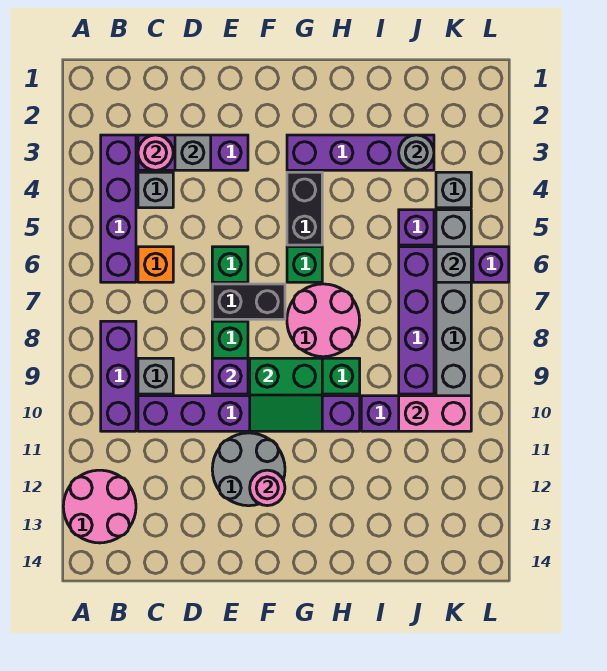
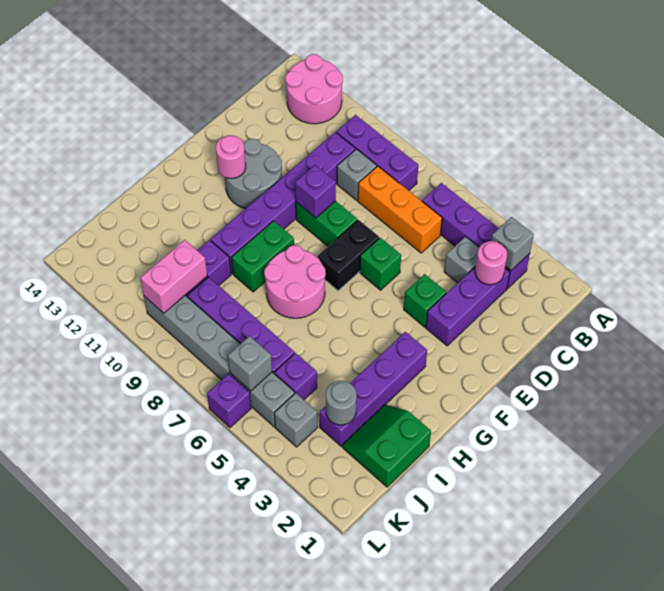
orange brick C6 level 1 -> orange brick C6:C8 level 1
grey brick D3 level 2 -> grey brick B3 level 2
green slope F9:G10 level 2 top 9 -> green slope I1:J2 level 1 top 1
black brick G4:G5 level 1 -> none
green brick G6 level 1 -> green brick E4 level 1

